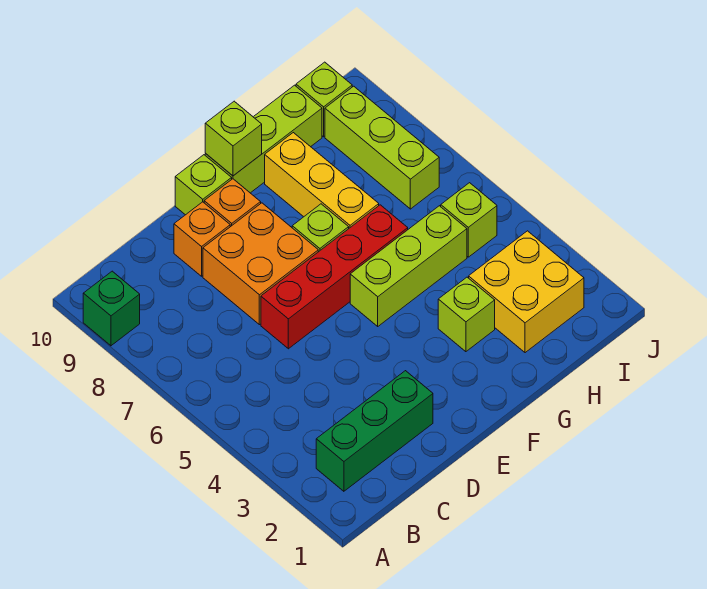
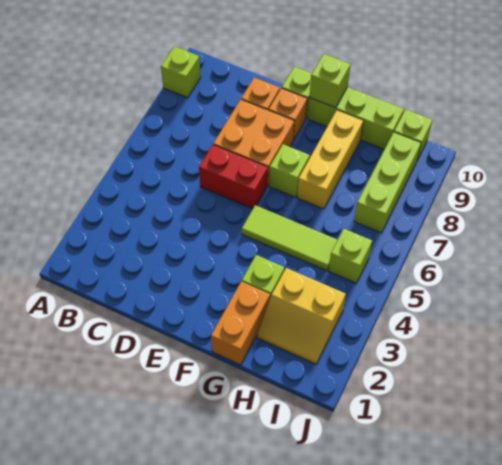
green brick A9 level 1 -> lime brick A9 level 1
green brick B2:D2 level 1 -> none
red brick D6:G6 level 1 -> red brick D6:E6 level 1
lime brick F5:H5 level 1 -> lime tile F5:H5 level 1
none -> orange brick G1:G2 level 1
yellow brick H2:I3 level 1 -> yellow slope H2:I3 level 1 top 3

